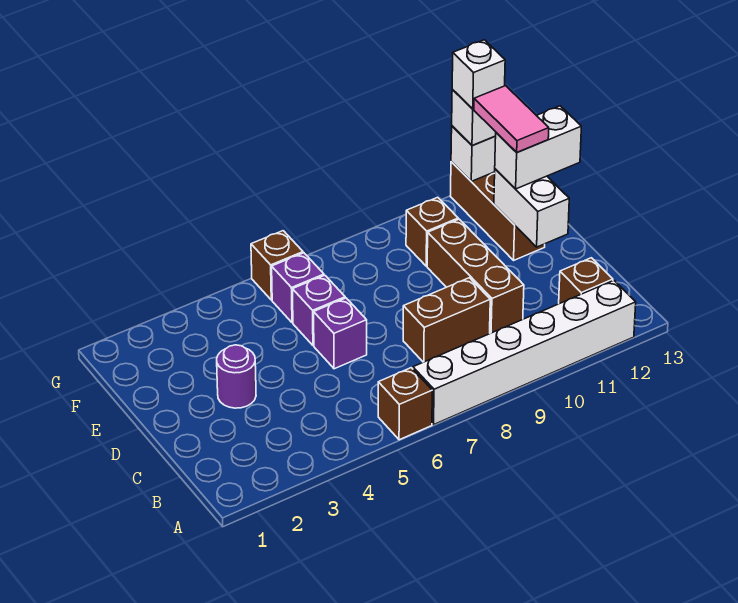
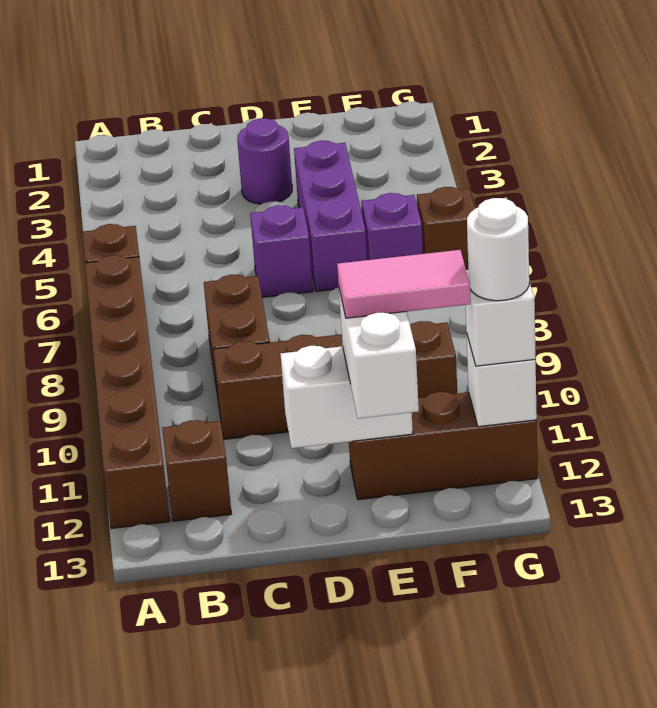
white brick A7:A12 level 1 -> brown brick A7:A12 level 1
purple brick E6 level 1 -> purple brick E4:E6 level 1
white brick G12 level 4 -> white round brick G12 level 4

